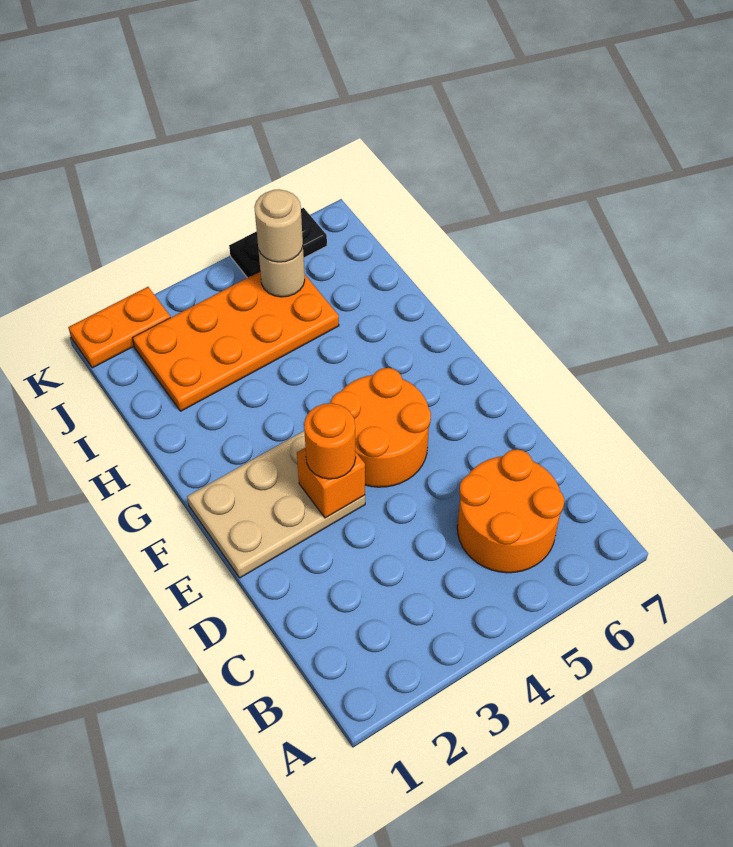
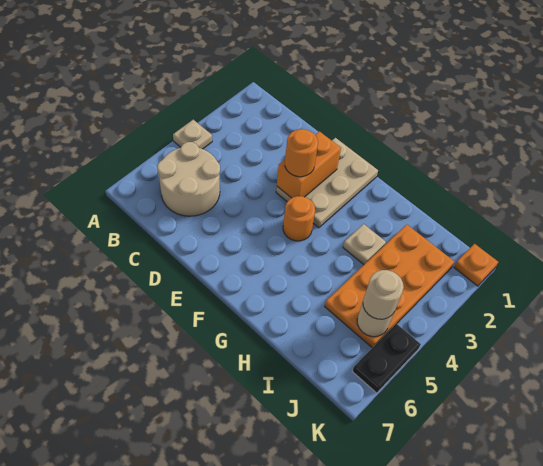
none -> tan plate A4 level 1
orange round brick B5:C6 level 1 -> tan round brick B5:C6 level 1
orange brick E3 level 2 -> orange brick E2:E3 level 2
orange round brick E4:F5 level 1 -> orange round brick F4 level 1
none -> tan plate H3 level 1
orange plate K1:K2 level 1 -> orange plate K1 level 1

